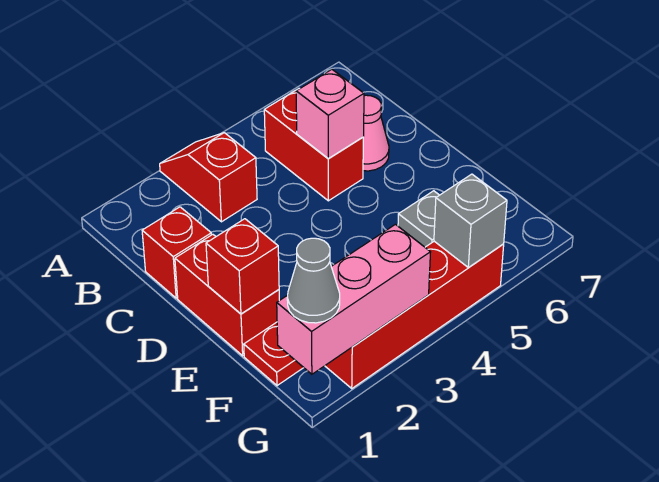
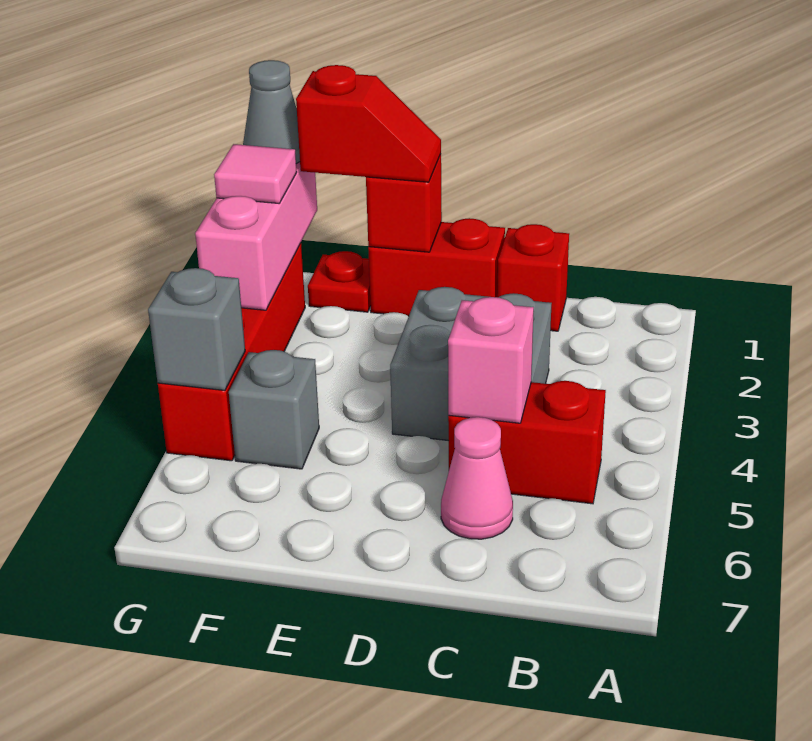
red slope A3:B3 level 1 top B -> red slope E1:F1 level 3 top F
none -> grey brick C3:D4 level 1
none -> pink tile G2 level 3

